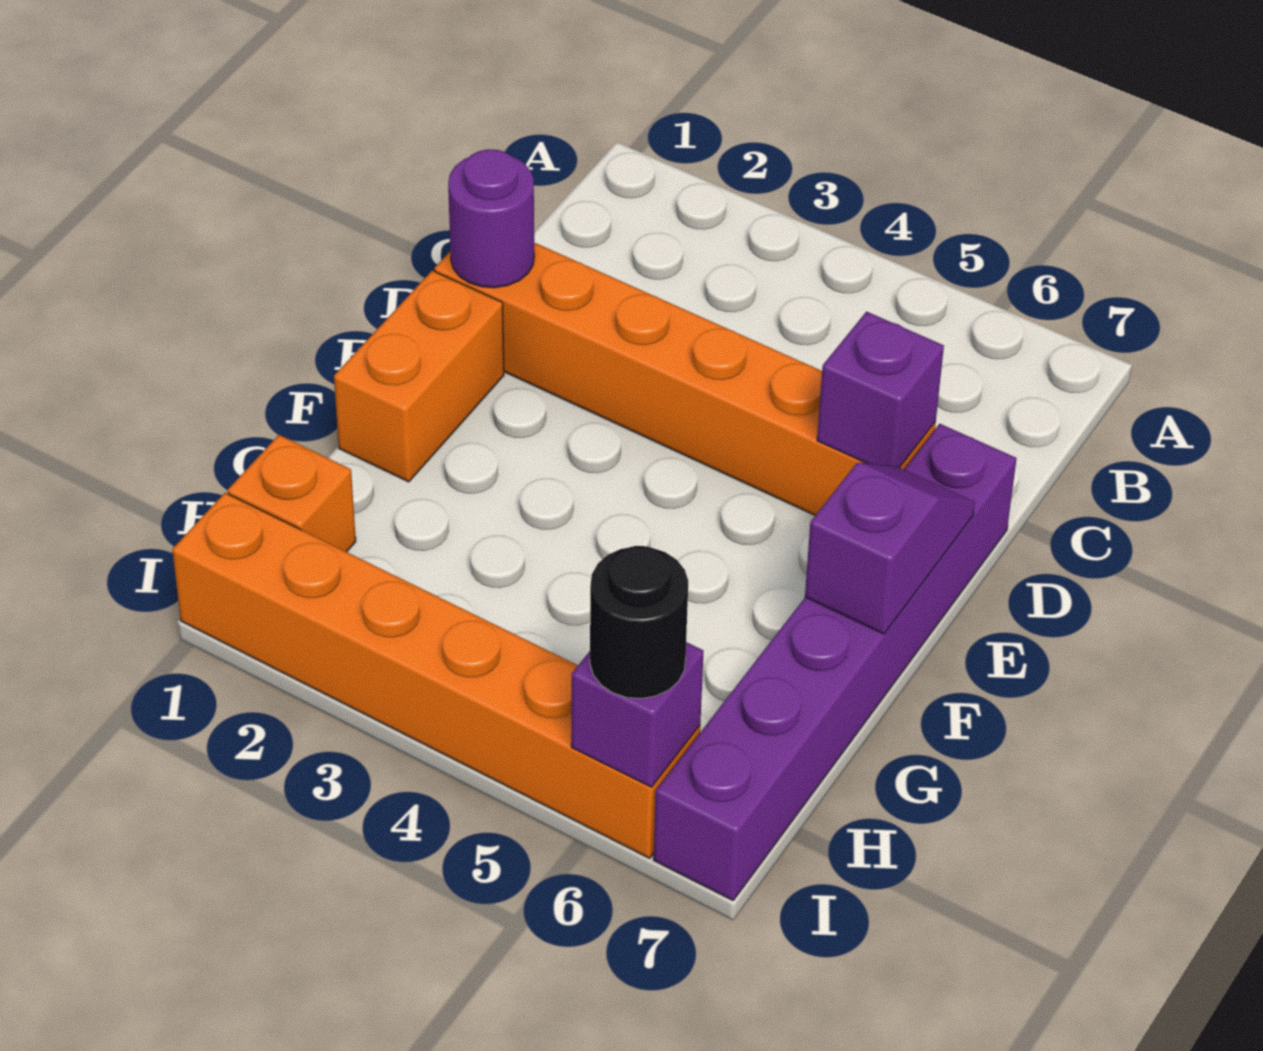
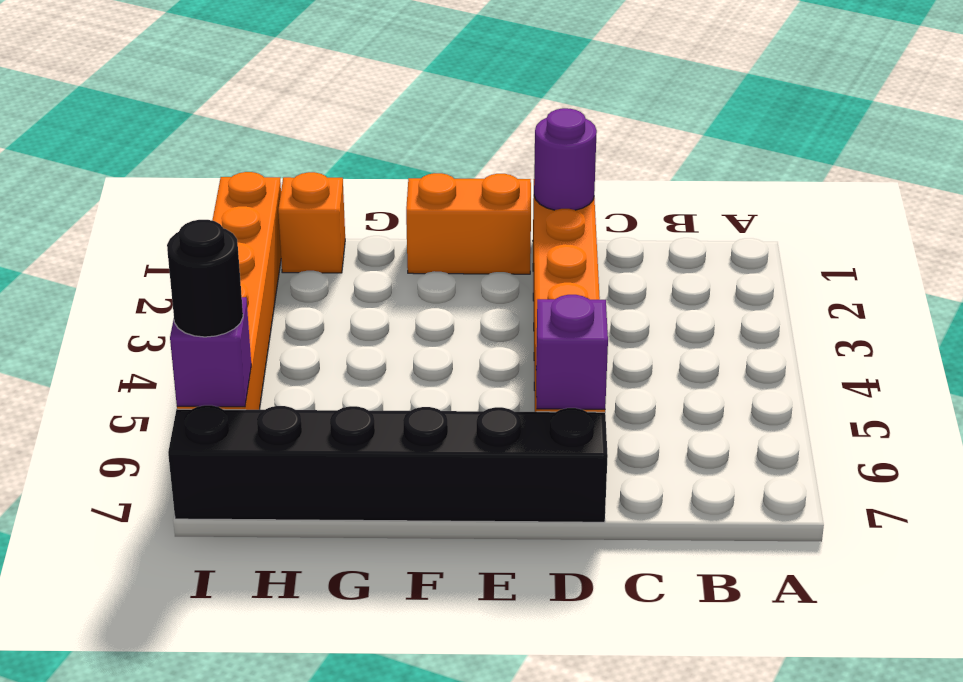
purple brick D7:I7 level 1 -> black brick D7:I7 level 1
purple slope E7:F7 level 2 top F -> none

